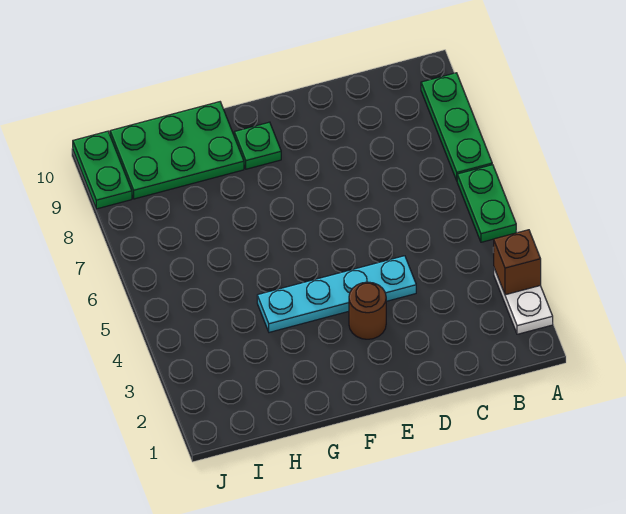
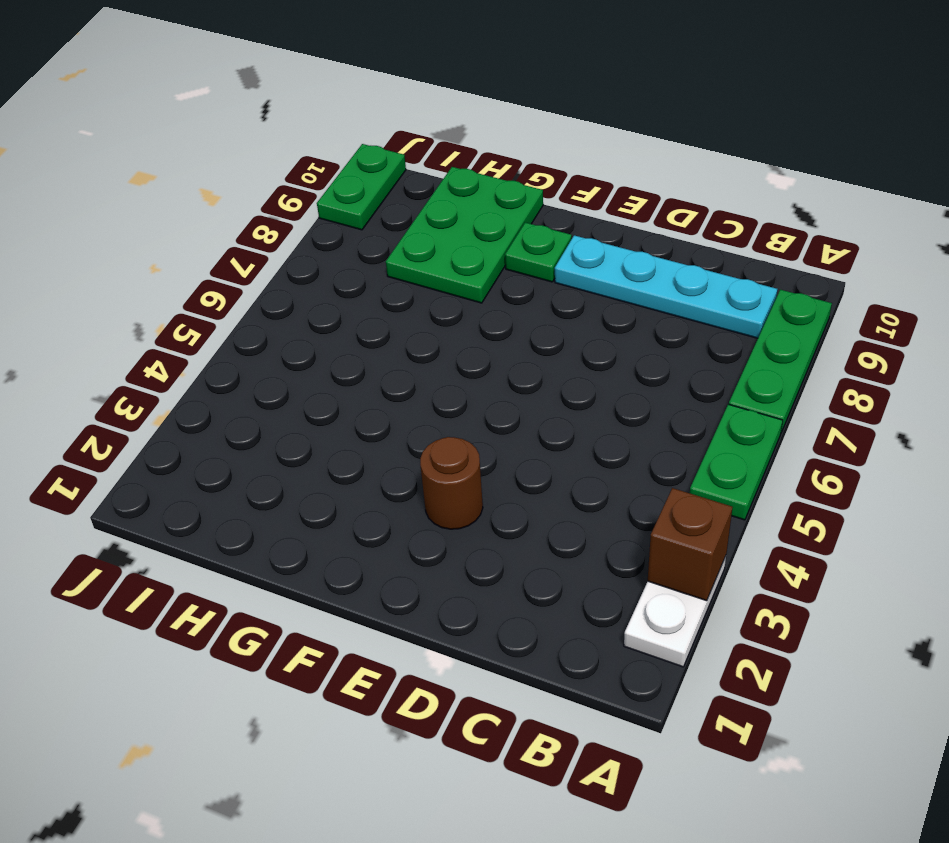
cyan plate D4:G4 level 1 -> cyan plate B9:E9 level 1
green plate G9:I10 level 1 -> green plate G8:H10 level 1

